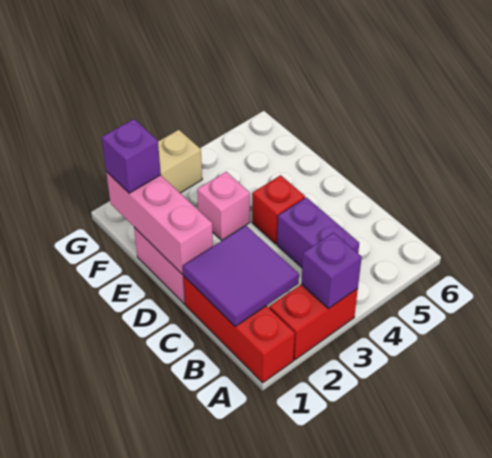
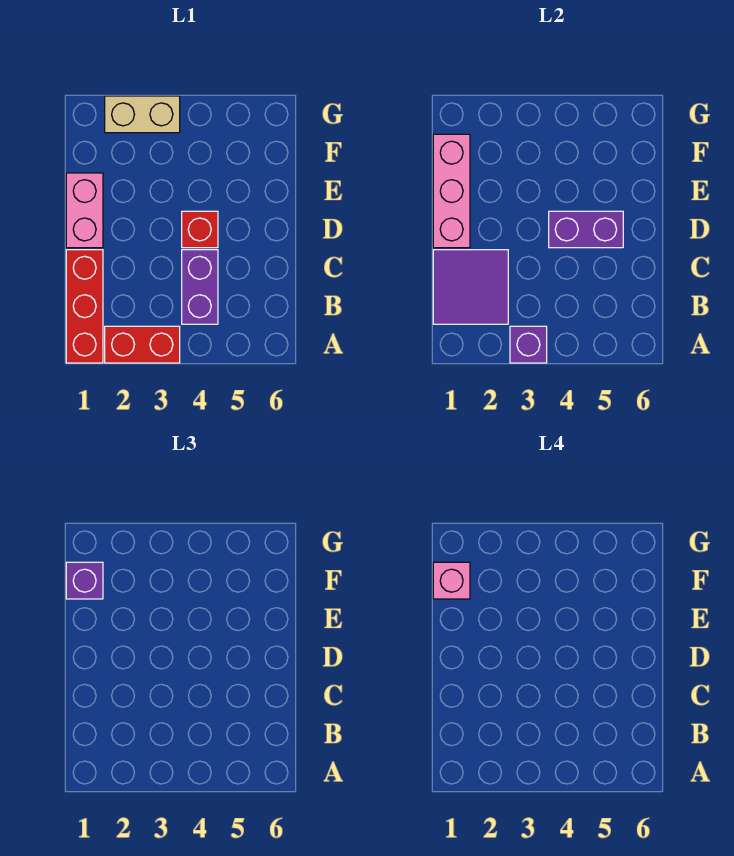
none -> purple brick D4:D5 level 2
pink brick E3 level 1 -> pink brick F1 level 4

